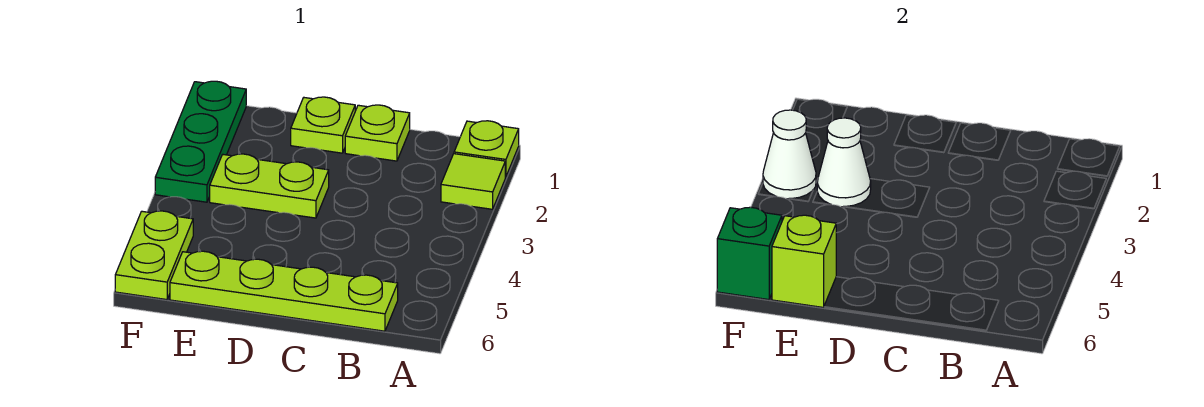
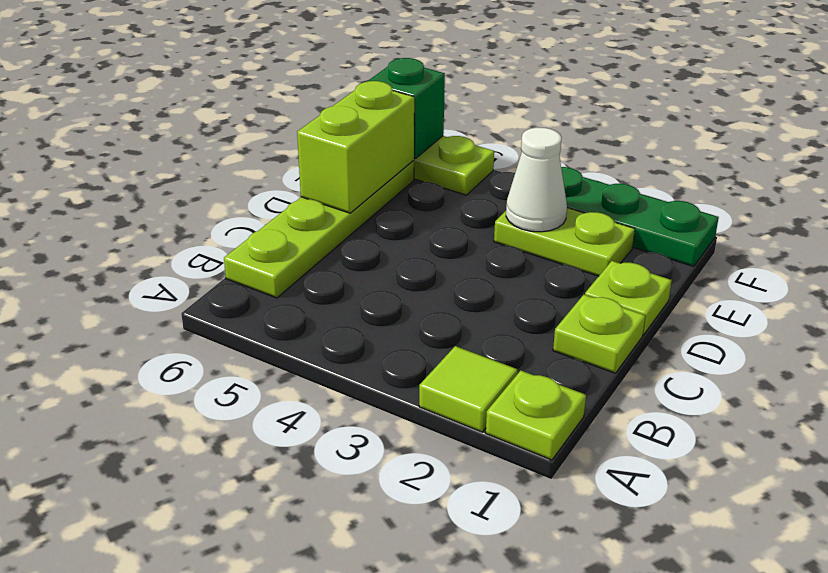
lime plate D3:E3 level 1 -> lime plate E2:E3 level 1
lime brick E6 level 2 -> lime brick D6:E6 level 2
white cone F3 level 2 -> none

